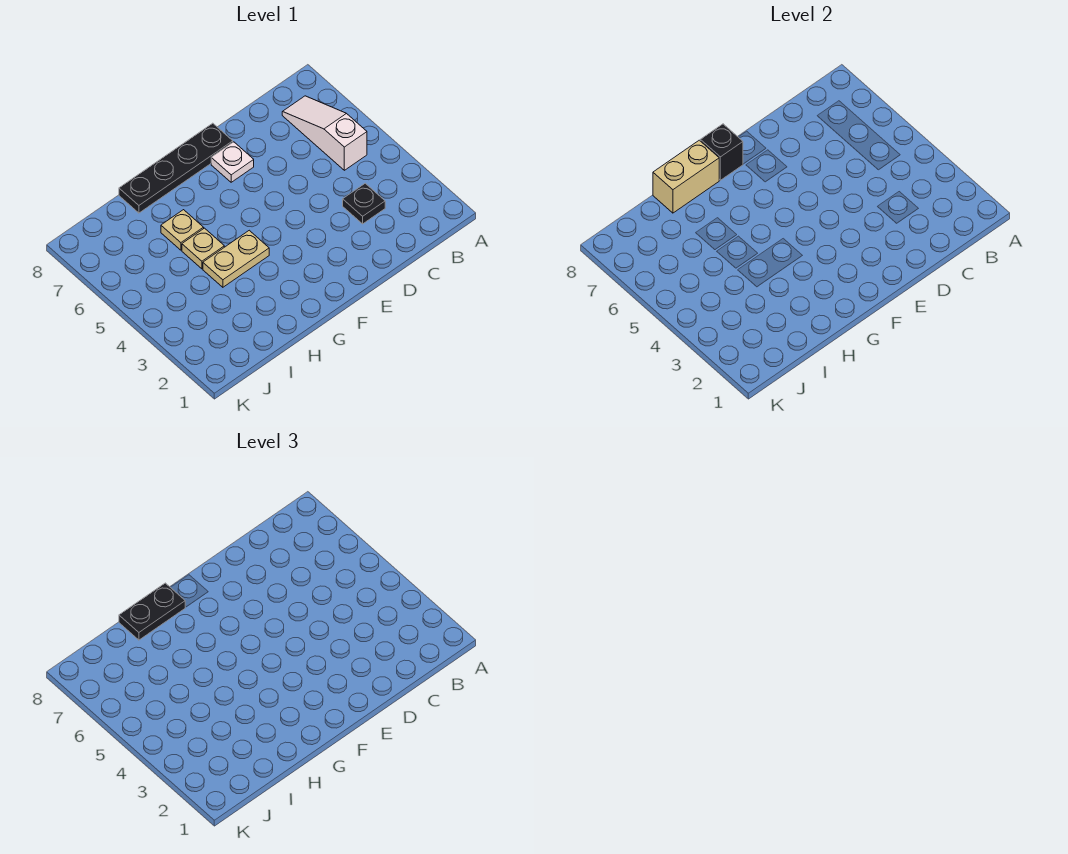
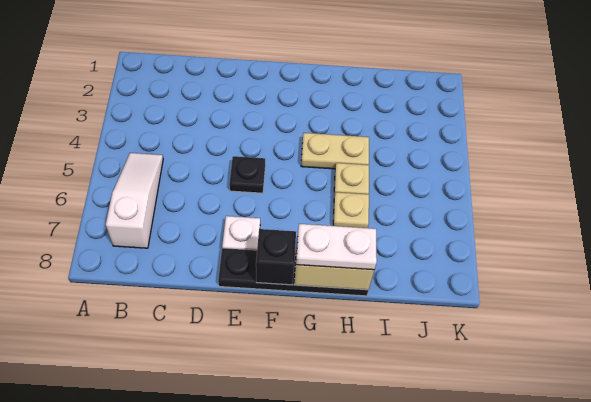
white slope B5:B7 level 1 top 5 -> white slope B5:B7 level 1 top 7
black plate C3 level 1 -> black plate E5 level 1
black plate G8:H8 level 3 -> white plate G8:H8 level 3

